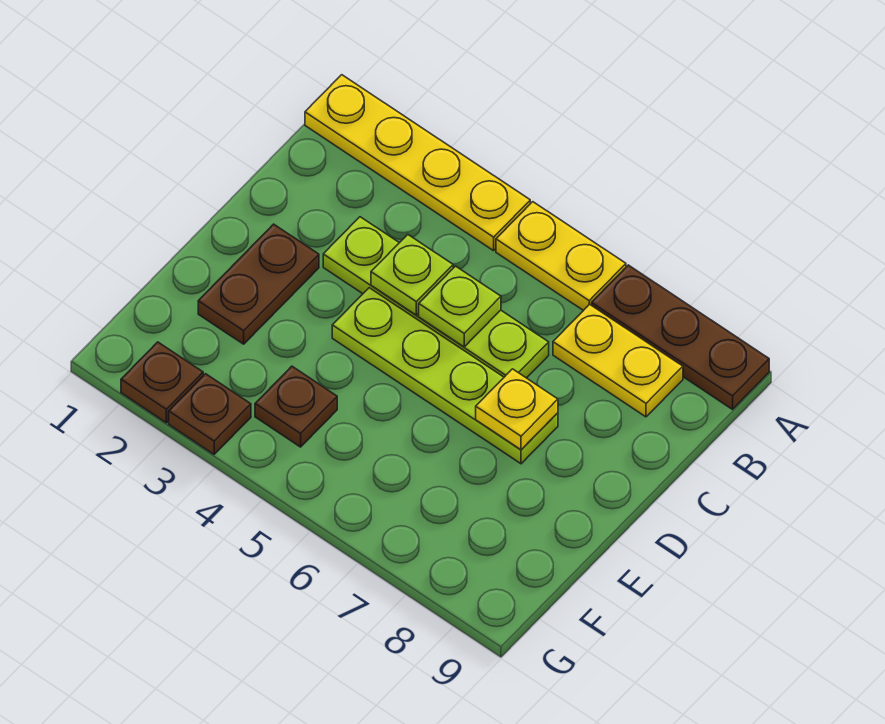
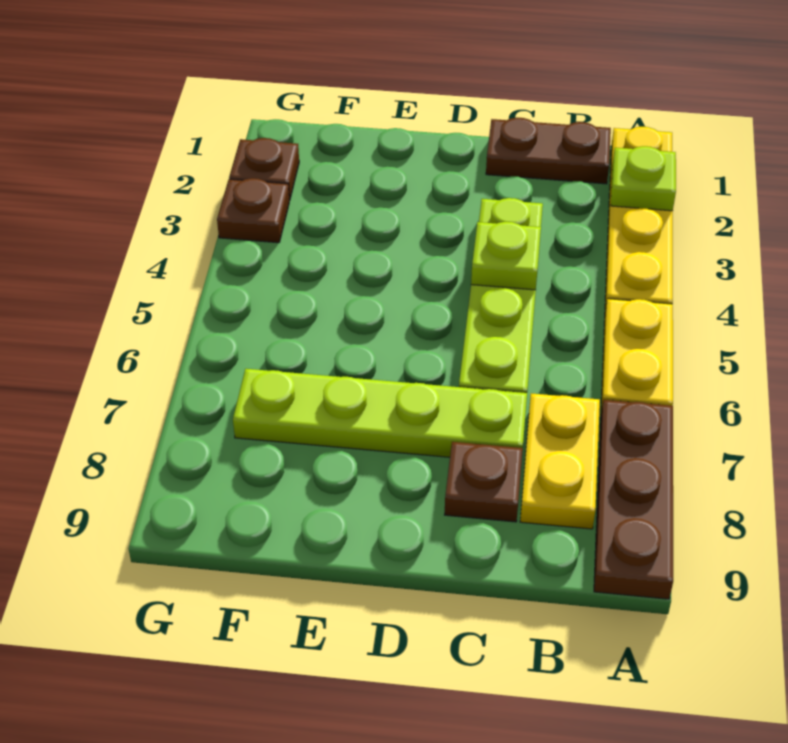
lime plate C5 level 2 -> lime plate A2 level 2
brown plate D2:E2 level 1 -> brown plate B1:C1 level 1
lime plate D4:D7 level 1 -> lime plate C7:F7 level 1
yellow plate D7 level 2 -> none
brown plate F4 level 1 -> brown plate C8 level 1

